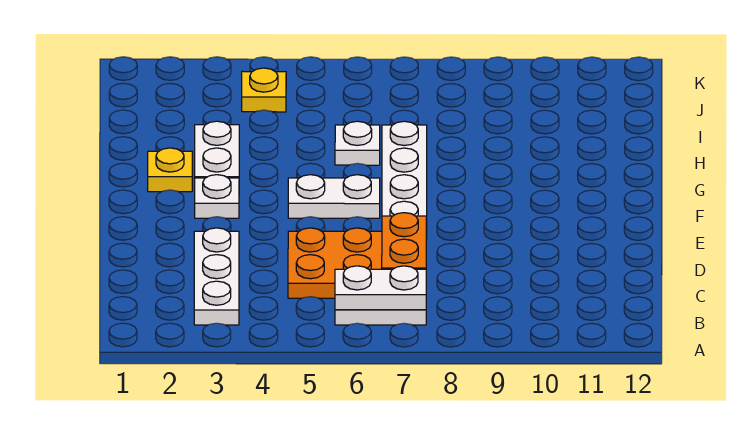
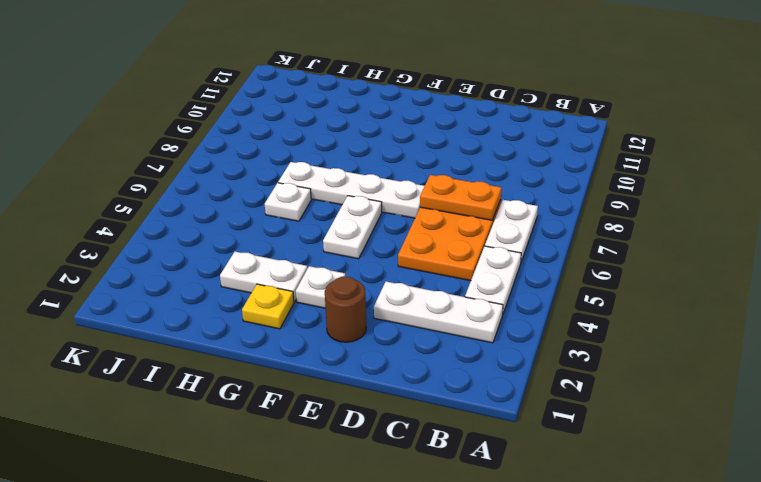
white plate B6:B7 level 2 -> white plate B4:B5 level 1
none -> brown round brick E2 level 1
yellow plate J4 level 1 -> none

